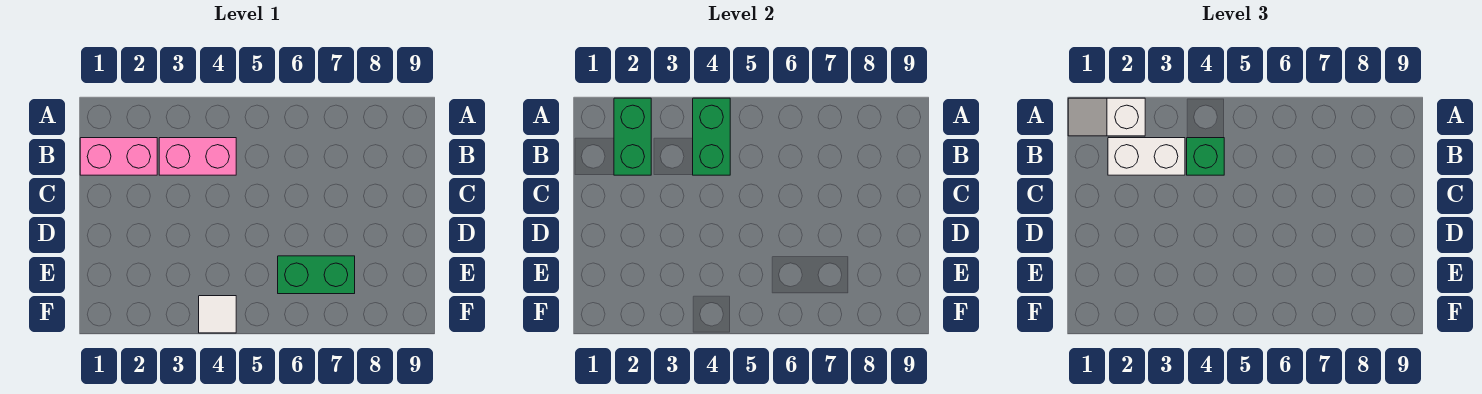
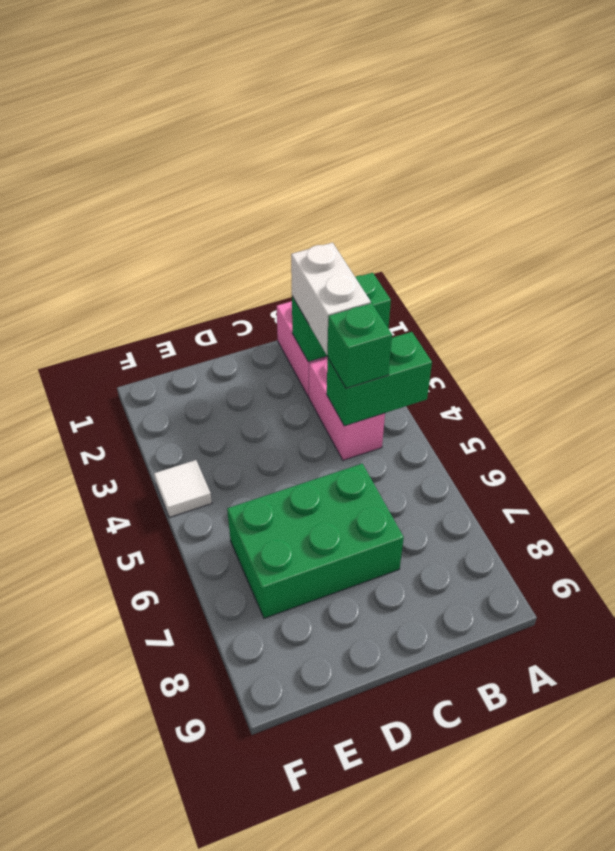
white slope A1:A2 level 3 top 2 -> none
green brick E6:E7 level 1 -> green brick C6:E7 level 1

